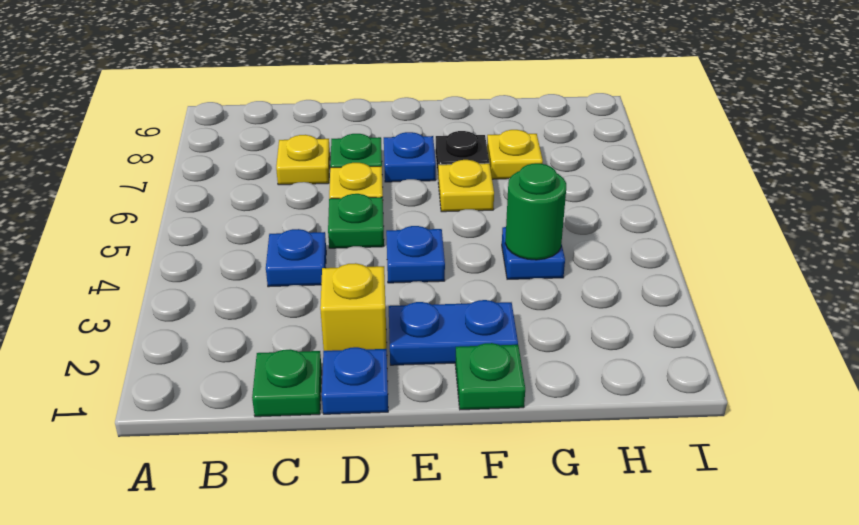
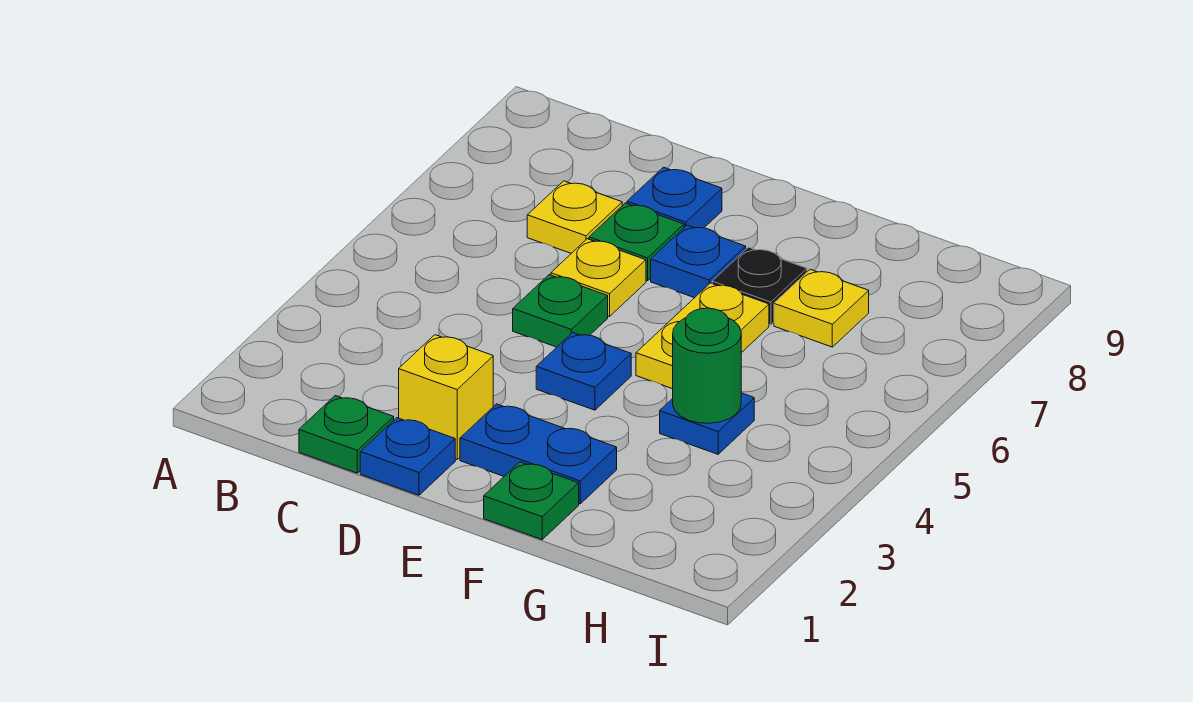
blue plate C4 level 1 -> blue plate D8 level 1
yellow plate F6 level 1 -> yellow plate F5:F6 level 1

